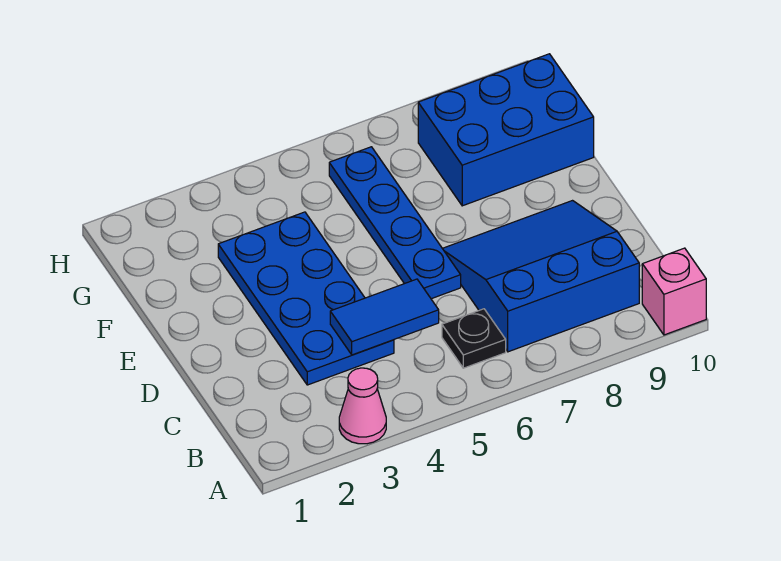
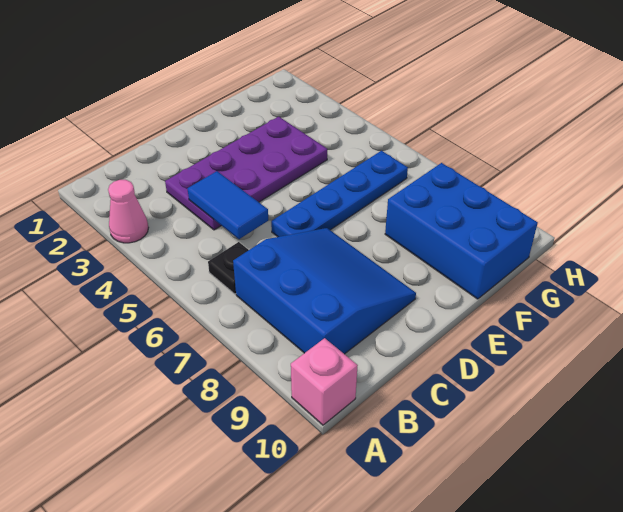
blue plate C3:F4 level 1 -> purple plate C3:F4 level 1

